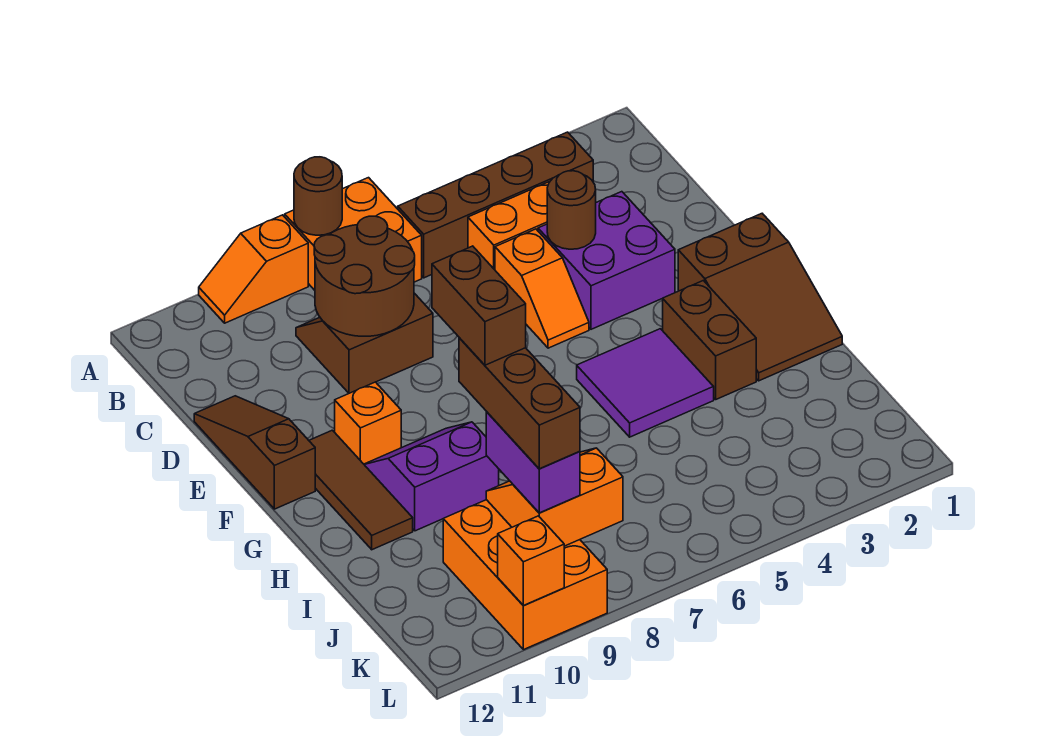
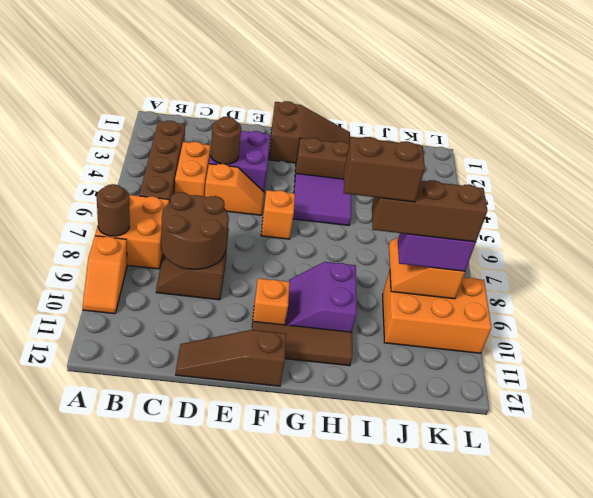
orange brick L10 level 2 -> orange brick F6 level 1

